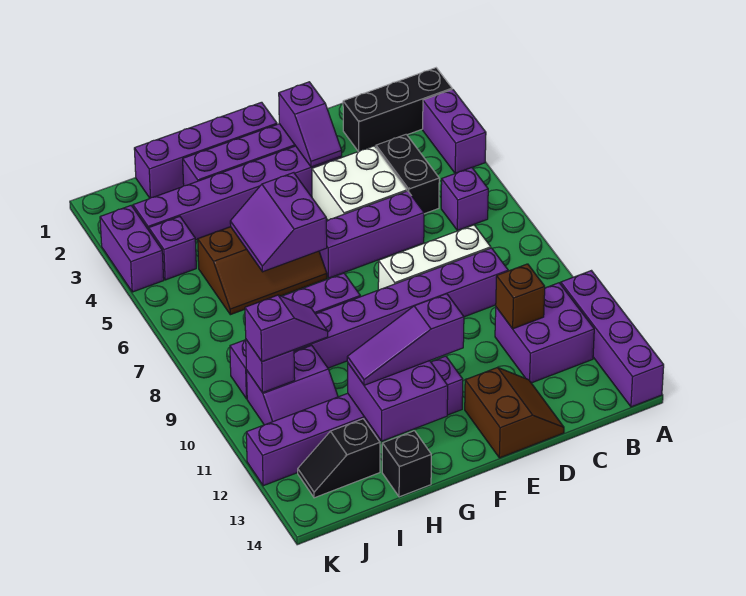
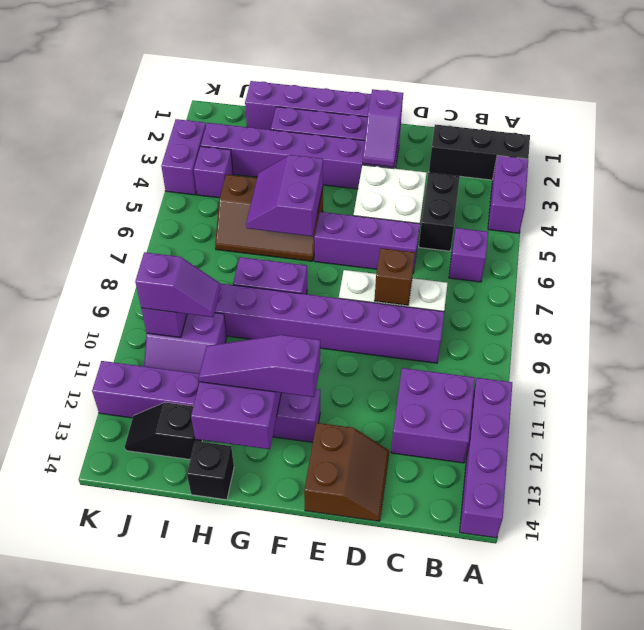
brown brick C11 level 2 -> brown brick D8 level 2

